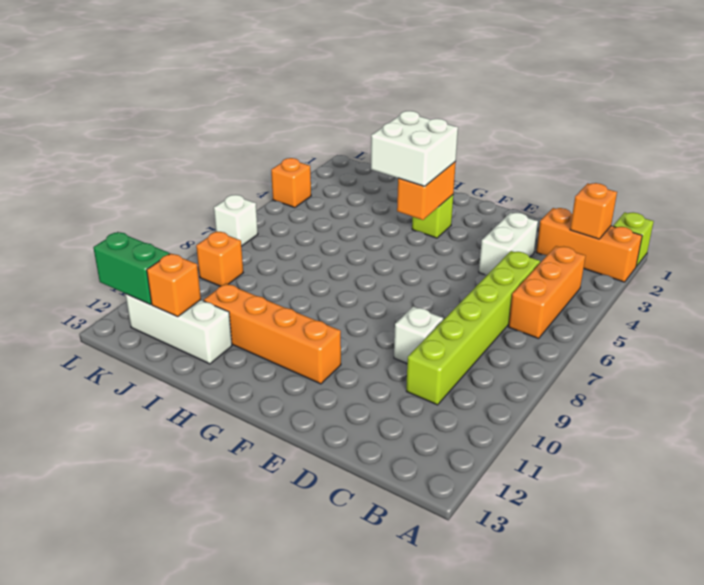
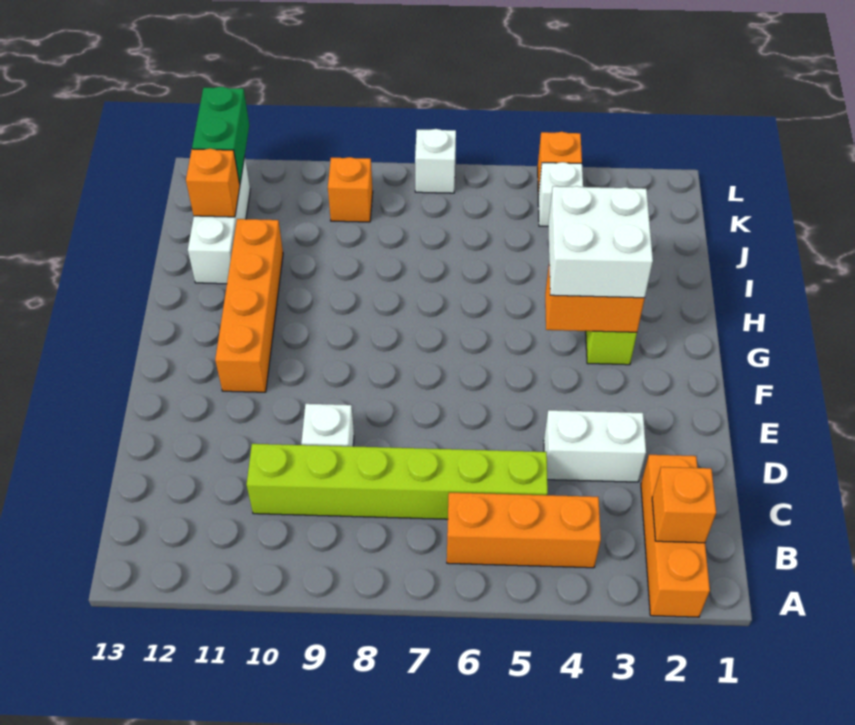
lime brick A1 level 1 -> none
none -> white brick K4 level 1

